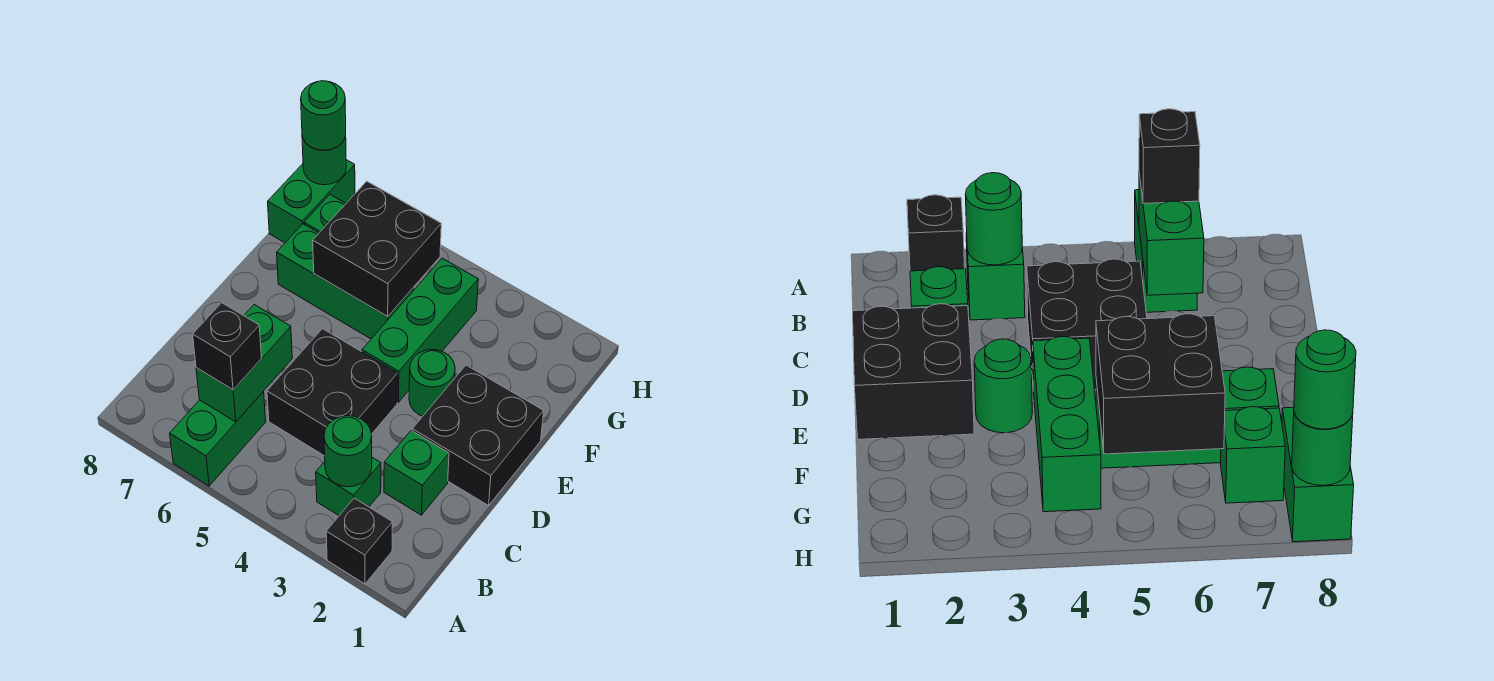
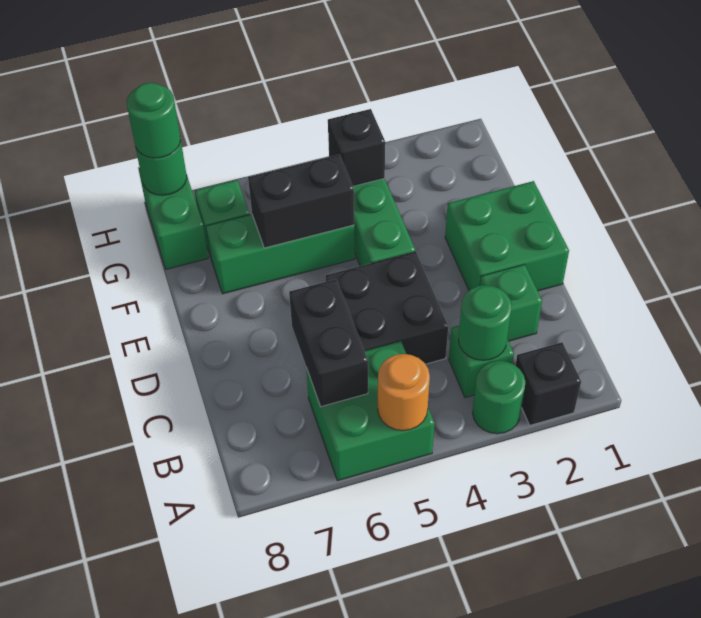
none -> orange round brick A5 level 2
green brick A6:B6 level 1 -> green brick A5:B6 level 1
green brick B6:C6 level 2 -> black brick B6:C6 level 2
black brick B6 level 3 -> black brick G4 level 2
black brick D1:E2 level 1 -> green brick D1:E2 level 1
green round brick E3 level 1 -> green round brick A3 level 1
black brick F5:G6 level 2 -> black brick F5:F6 level 2

